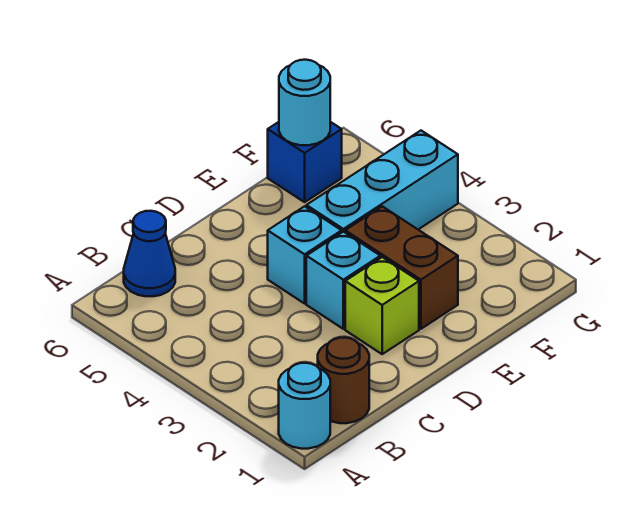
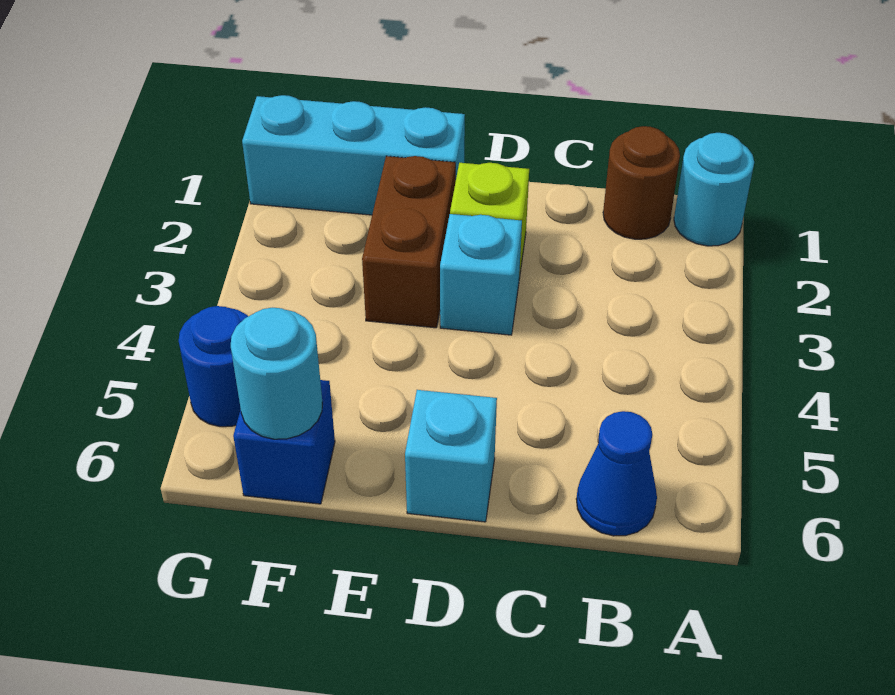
cyan brick D4 level 1 -> cyan brick D6 level 1
cyan brick E4:G4 level 1 -> cyan brick E1:G1 level 1
none -> blue round brick G5 level 1

